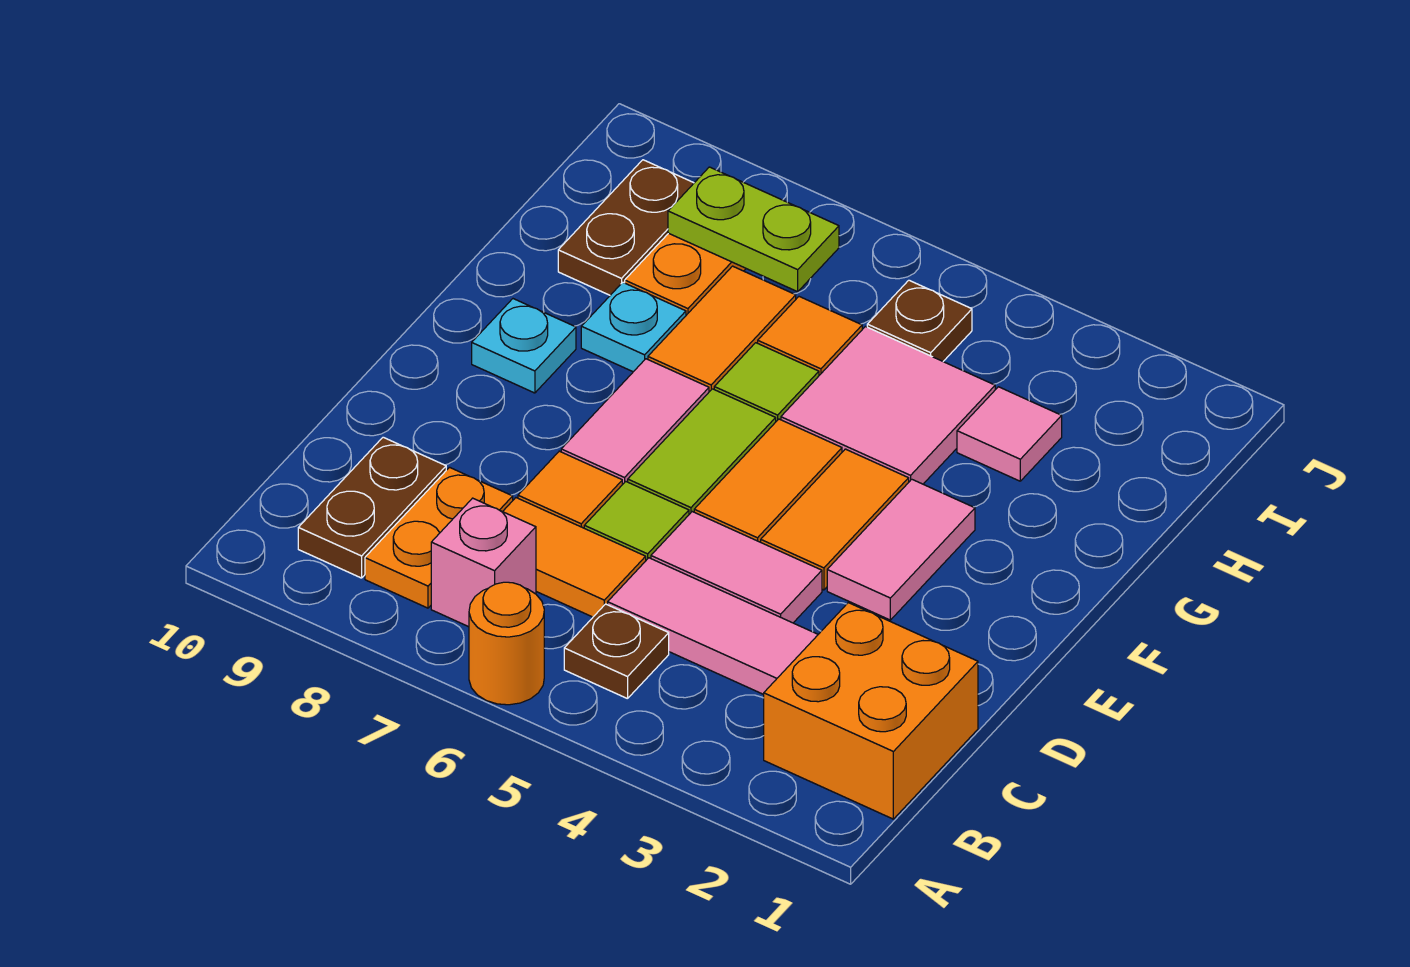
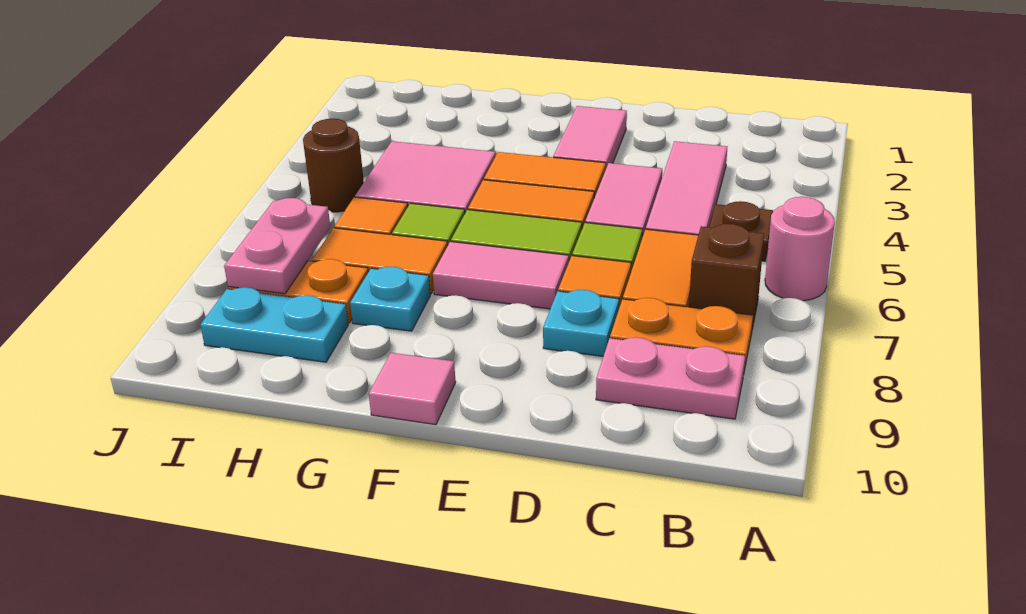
orange round brick A6 level 1 -> pink round brick A6 level 1
orange brick B1:C2 level 1 -> none
pink brick B7 level 1 -> brown brick B7 level 1
brown plate B9:C9 level 1 -> pink plate B9:C9 level 1
pink tile E3:F3 level 1 -> pink tile E2:E3 level 1
cyan plate F9 level 1 -> cyan plate D8 level 1
pink tile H3 level 1 -> pink tile F10 level 1
brown plate H9:I9 level 1 -> cyan plate H9:I9 level 1
brown plate I5 level 1 -> brown round brick I5 level 1
lime plate I7:I8 level 2 -> pink plate I7:I8 level 2

